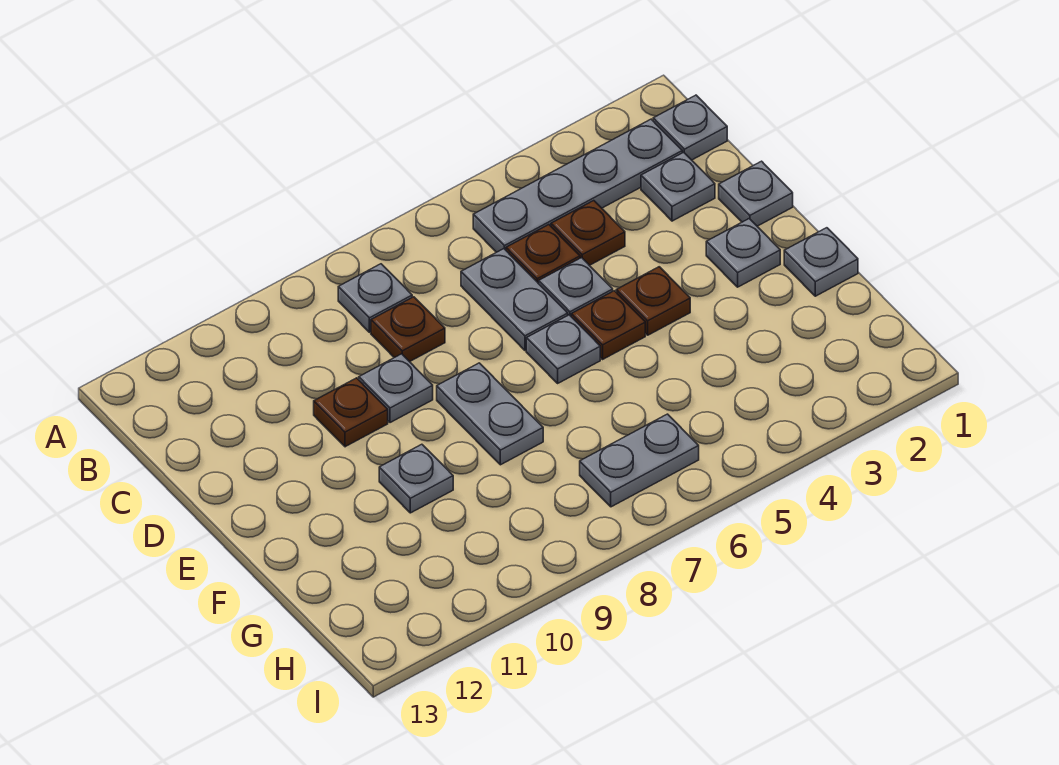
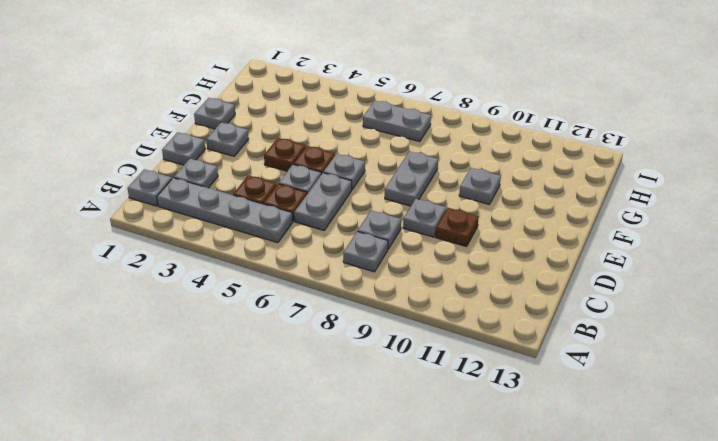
brown plate C8 level 1 -> grey plate C8 level 1

